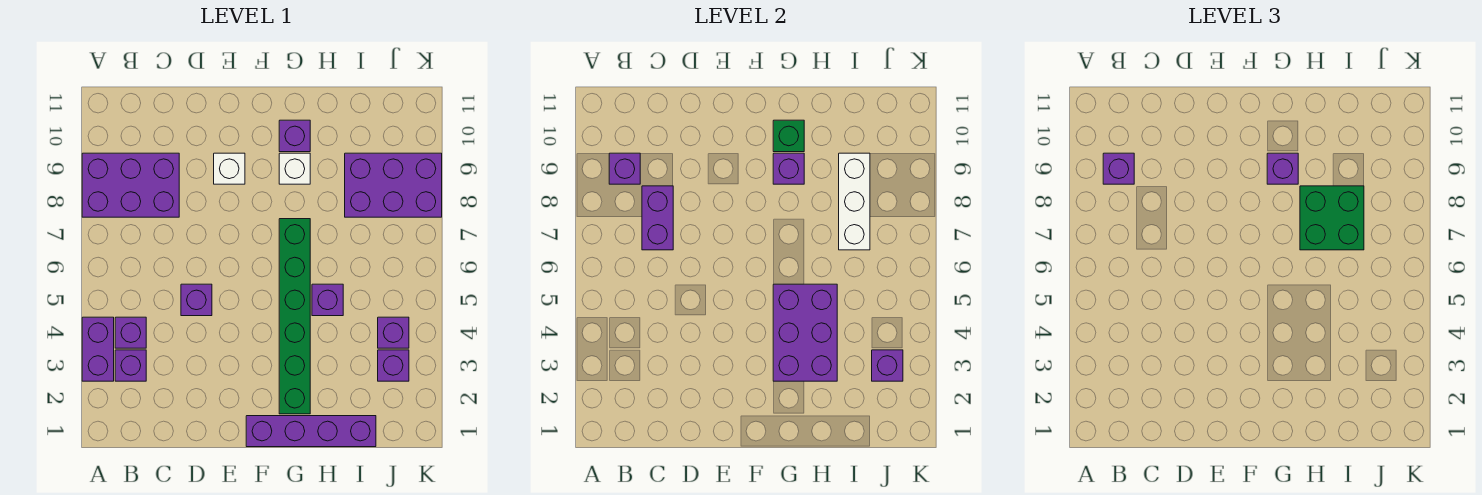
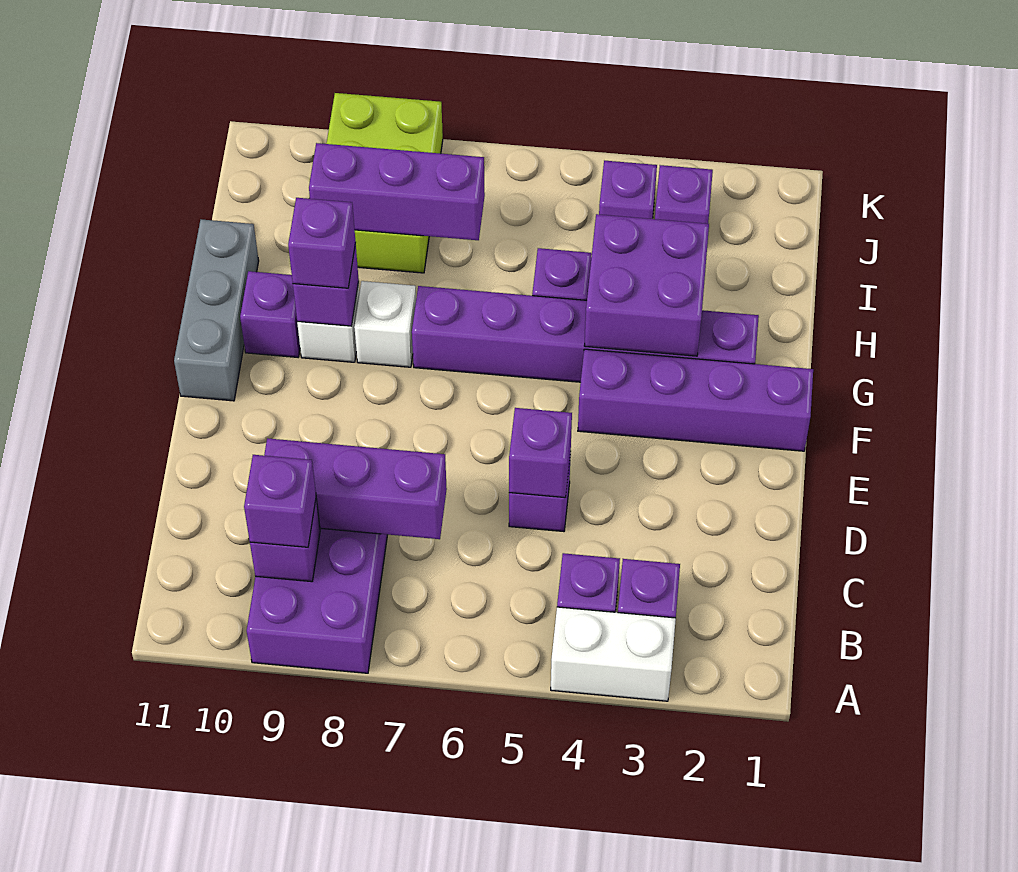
purple brick A3:A4 level 1 -> white brick A3:A4 level 1
purple brick C7:C8 level 2 -> purple brick C7:C9 level 2
white brick E9 level 1 -> white brick G8 level 1
purple brick F1:I1 level 1 -> purple brick F1:F4 level 1
none -> grey brick F11:H11 level 1
green brick G2:G7 level 1 -> purple brick G2:G7 level 1
purple brick G3:H5 level 2 -> purple brick G3:H4 level 2
green brick G10 level 2 -> none
green brick H7:I8 level 3 -> none
white brick I7:I9 level 2 -> purple brick I7:I9 level 2
purple brick I8:K9 level 1 -> lime brick I8:K9 level 1
purple brick J3 level 2 -> purple brick D5 level 2

